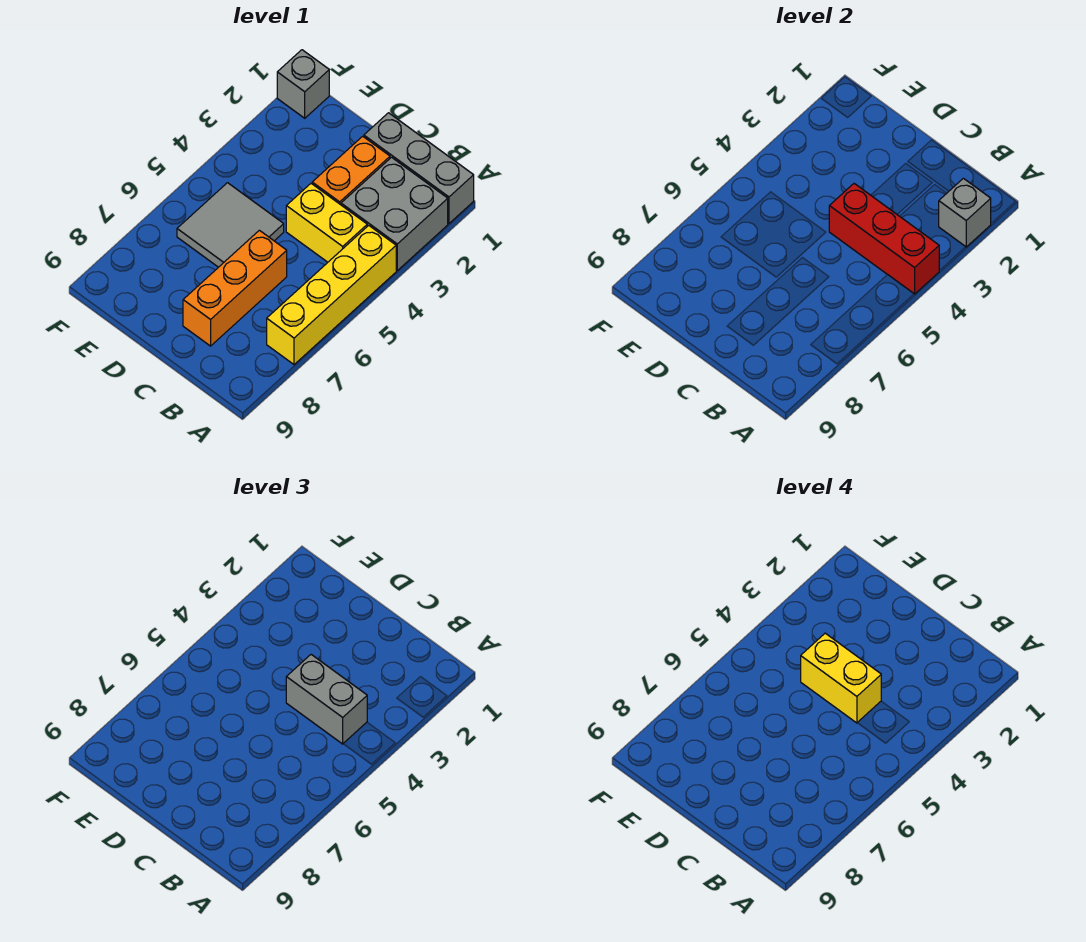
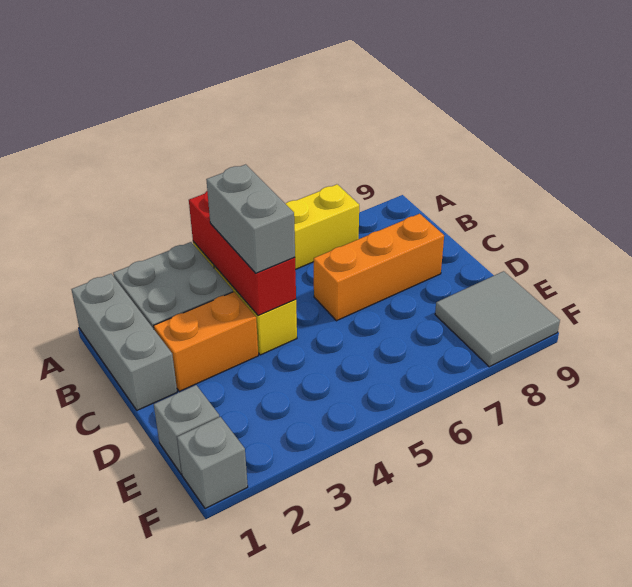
grey brick A2 level 2 -> grey brick E1 level 1
yellow brick C4:D4 level 4 -> none
grey tile D5:E6 level 1 -> grey tile E8:F9 level 1

